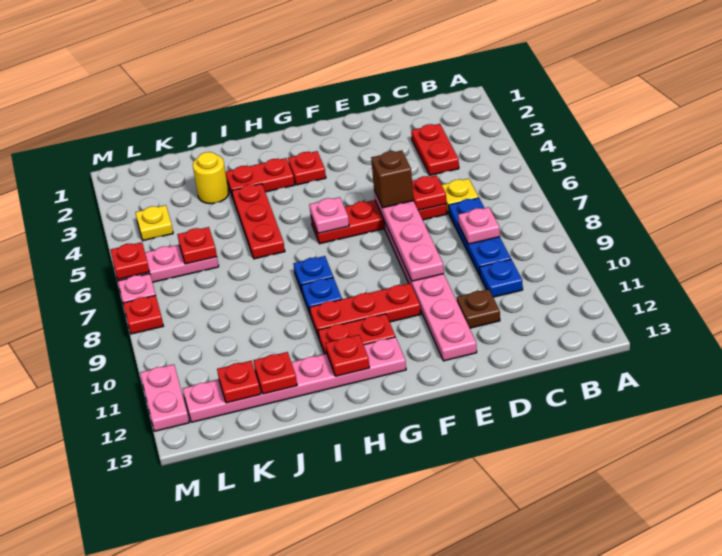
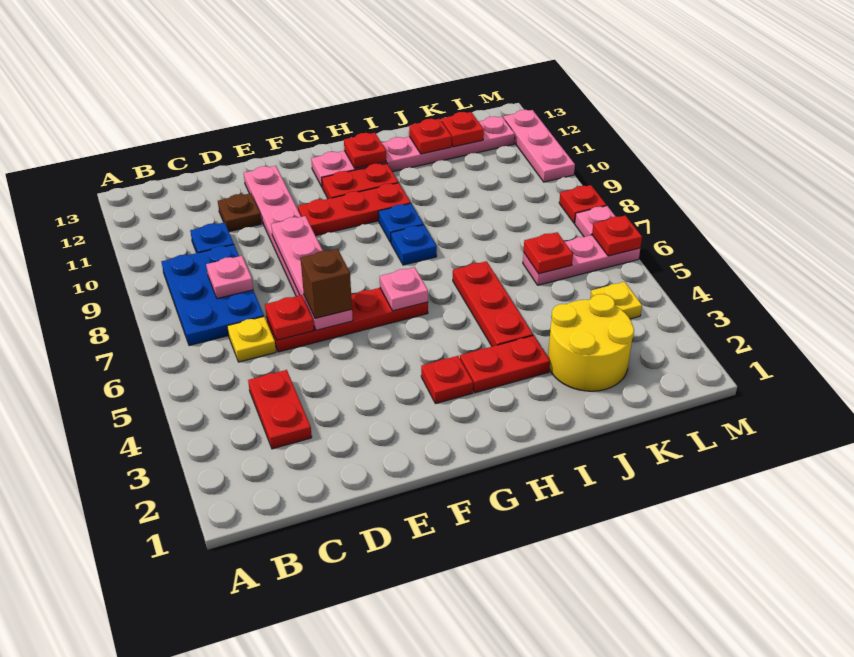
blue plate C7:C9 level 1 -> blue plate B7:C9 level 1
yellow round brick J3 level 1 -> yellow round brick J2:K3 level 1
pink plate M11:M12 level 1 -> pink plate M10:M12 level 1

